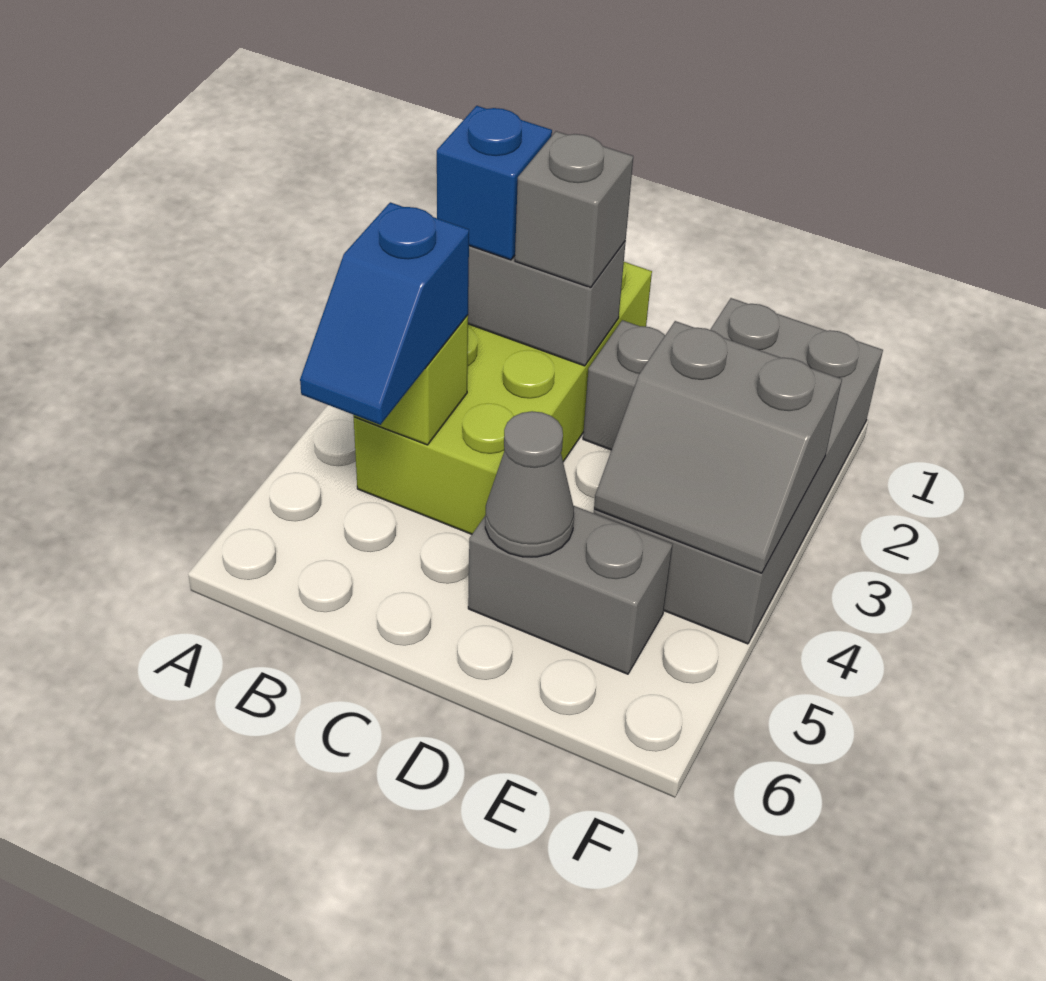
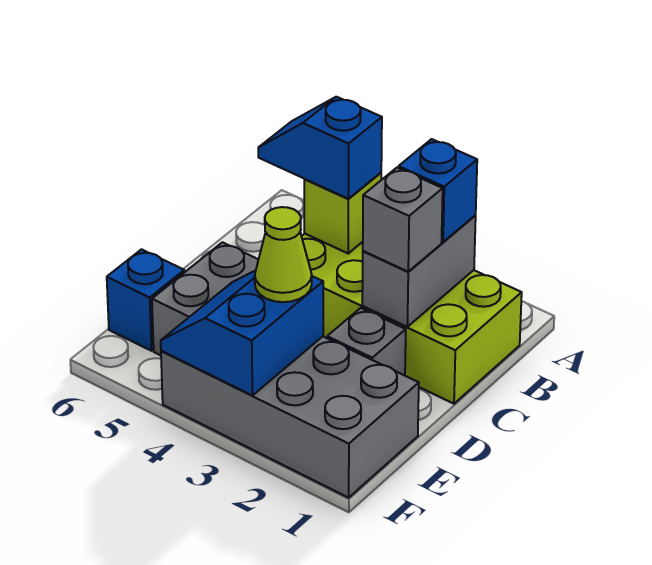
grey cone D5 level 2 -> none
grey slope E3:F4 level 2 top 3 -> blue slope E3:F4 level 2 top 3
none -> lime cone E3 level 3
none -> blue brick E6 level 1

